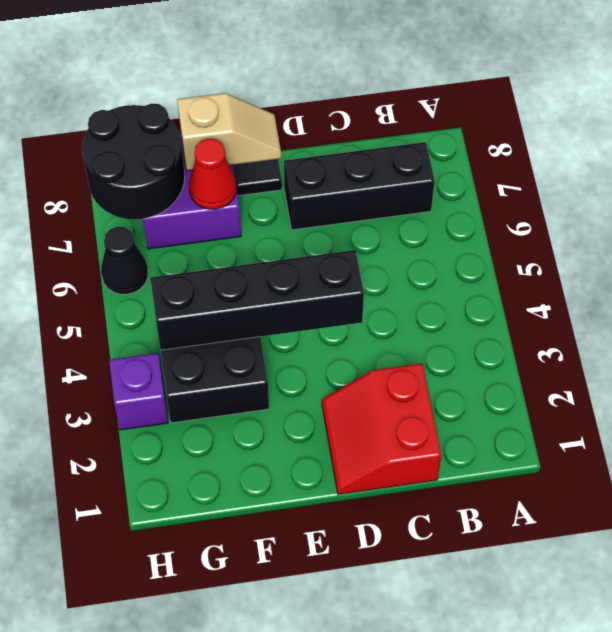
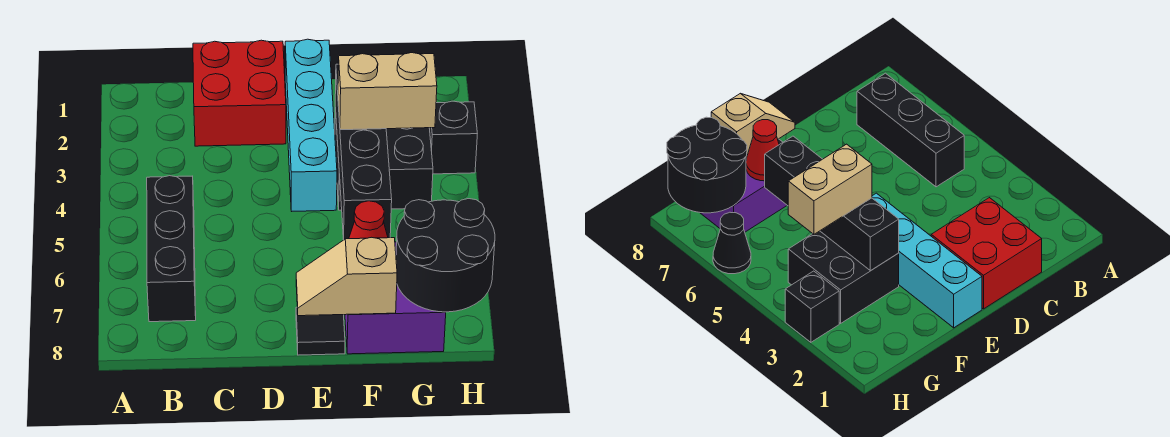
black brick B7:D7 level 1 -> black brick B5:B7 level 1
red slope C1:D2 level 1 top C -> red brick C1:D2 level 1
black brick D4:G4 level 2 -> black brick F3:F6 level 2
none -> cyan brick E1:E4 level 1
none -> tan brick F4:G4 level 3
purple brick H3 level 1 -> black brick H3 level 1

